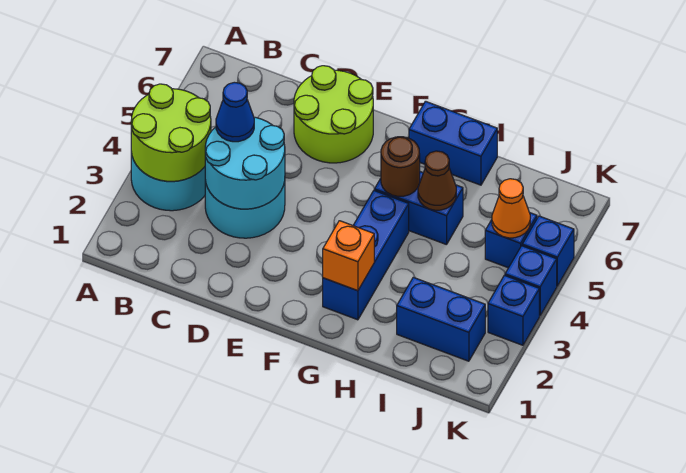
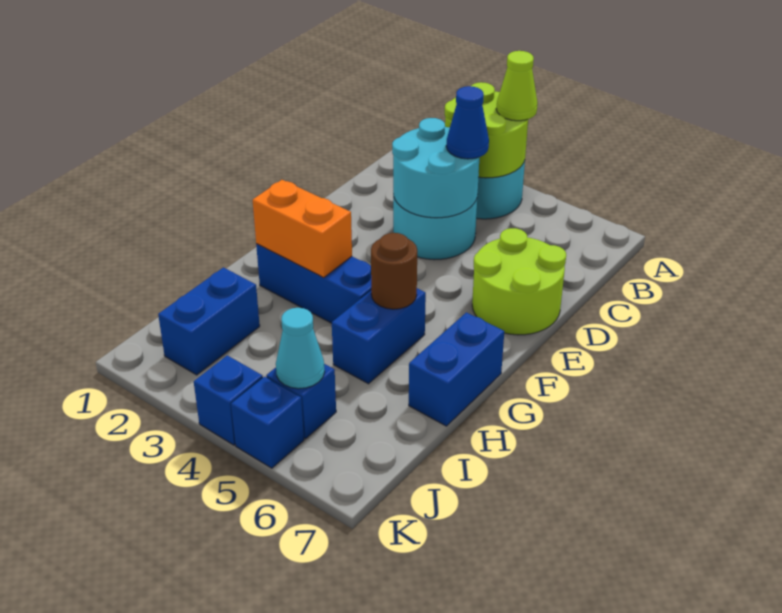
none -> lime cone A4 level 3
orange brick G2 level 2 -> orange brick G2:G3 level 2
brown cone H5 level 2 -> none
orange cone J5 level 2 -> cyan cone J5 level 2
blue brick K3 level 1 -> none

